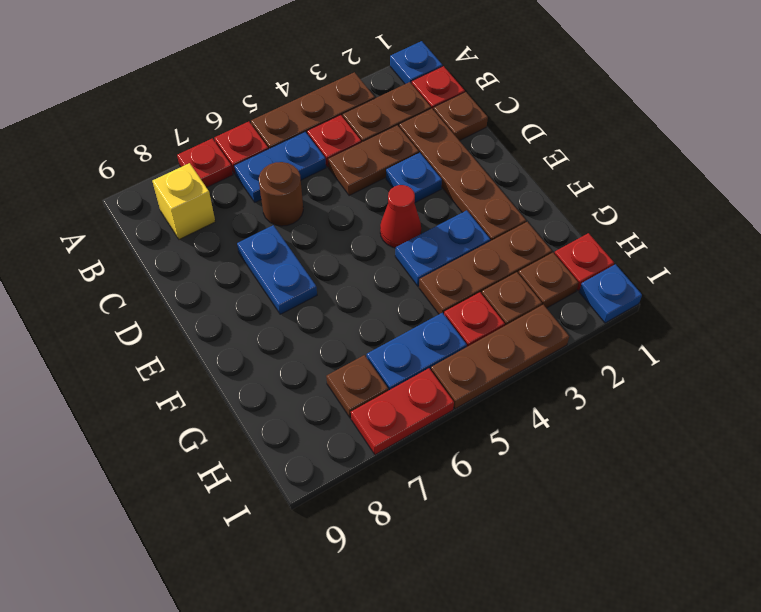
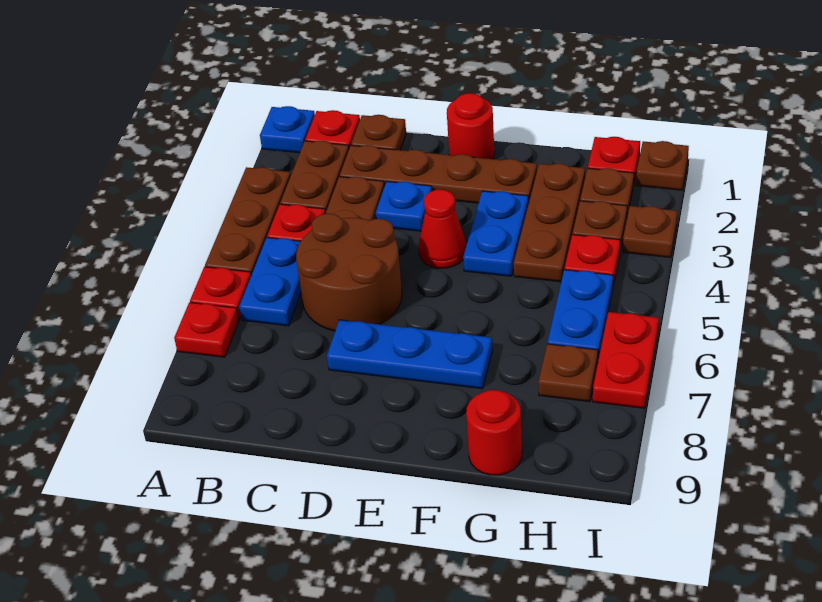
yellow brick B8 level 1 -> none
brown round brick C6 level 1 -> brown round brick C5:D6 level 1
blue plate D7:E7 level 1 -> blue plate D7:F7 level 1
none -> red round brick E1 level 1
none -> red round brick G9 level 1
blue plate I1 level 1 -> brown plate I1 level 1
brown plate I3:I5 level 1 -> brown plate I3 level 1

